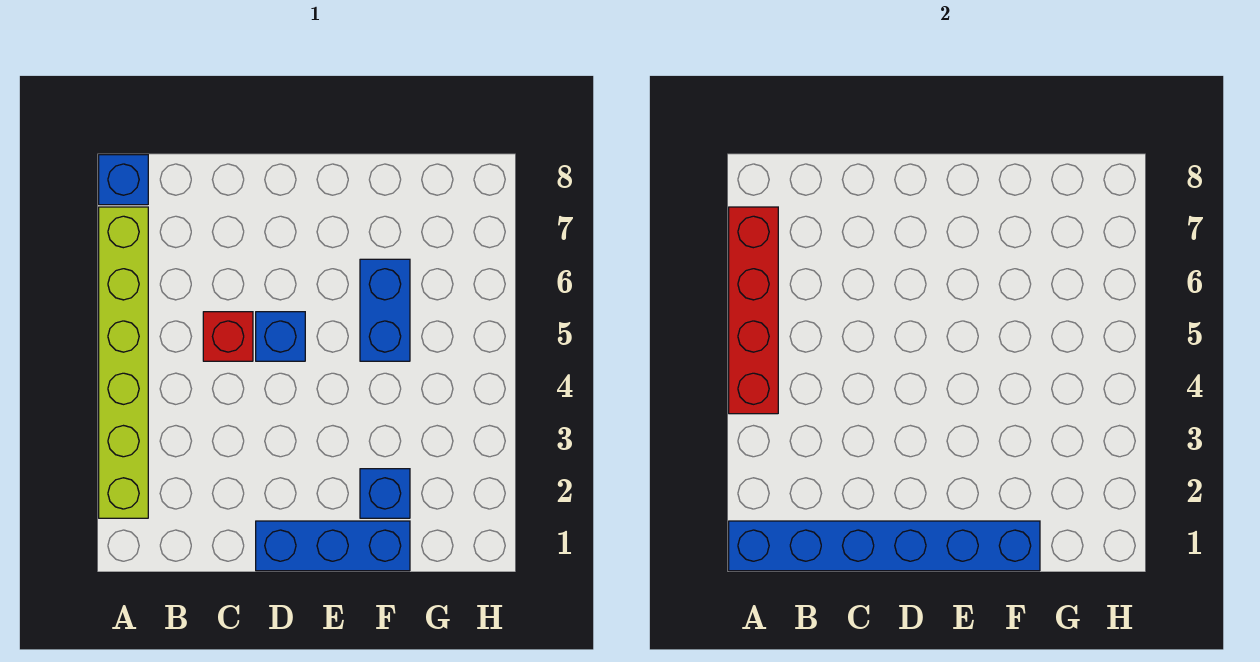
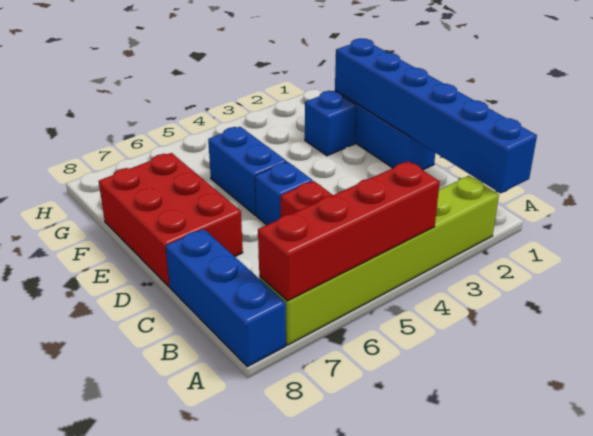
blue brick A8 level 1 -> blue brick A8:C8 level 1
none -> red brick D7:F8 level 1
blue brick F5:F6 level 1 -> blue brick E5:F5 level 1

